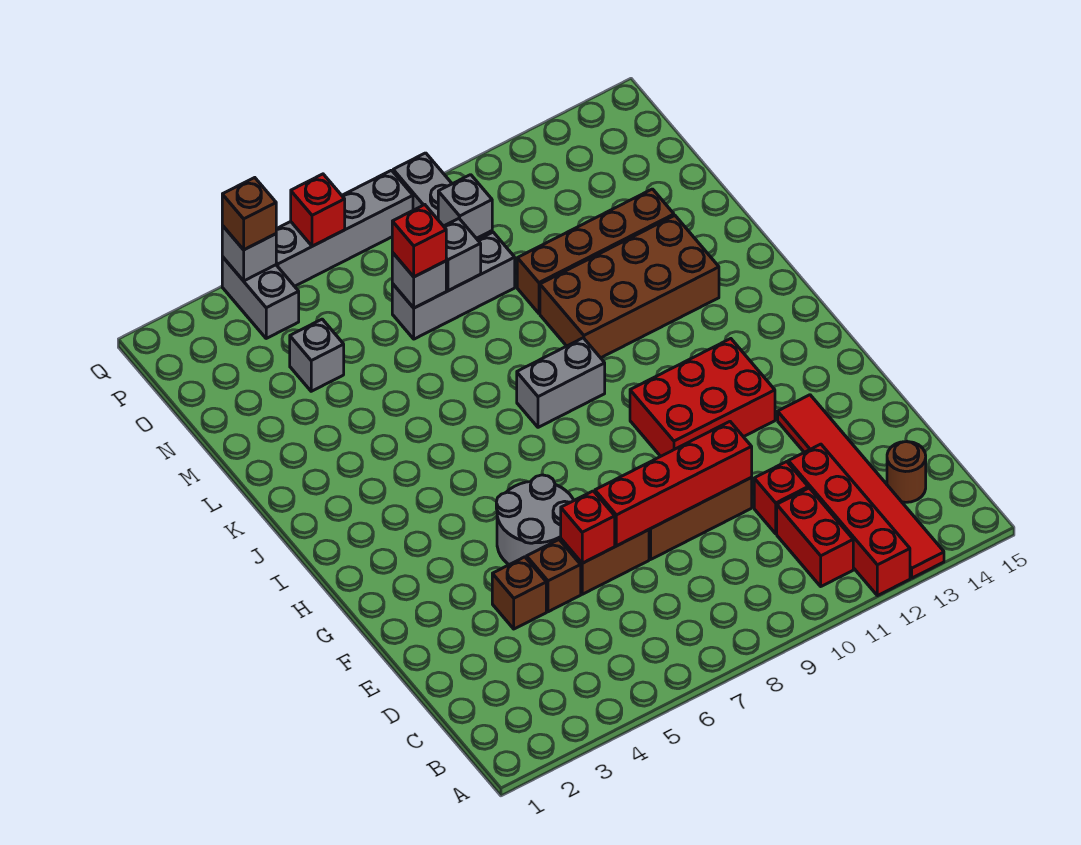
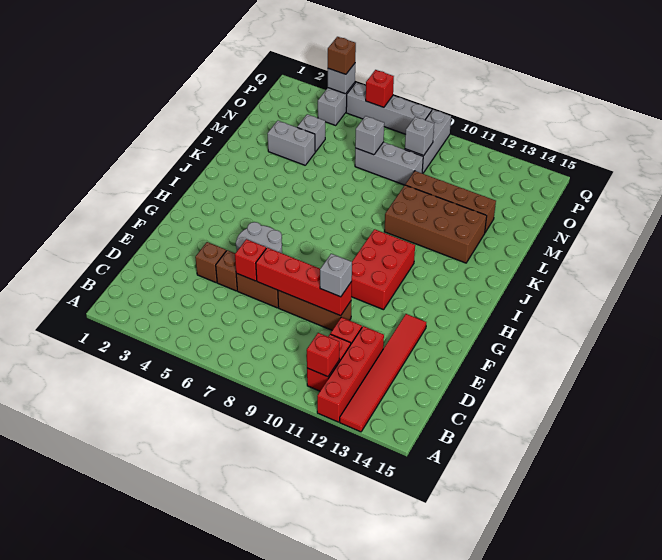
brown round brick C14 level 1 -> none
red brick G10:H12 level 1 -> red brick G10:I11 level 1
grey brick J8:J9 level 1 -> grey brick M3:M4 level 1
red brick N7 level 3 -> red brick B11 level 2
grey brick N8 level 2 -> grey brick E10 level 3

